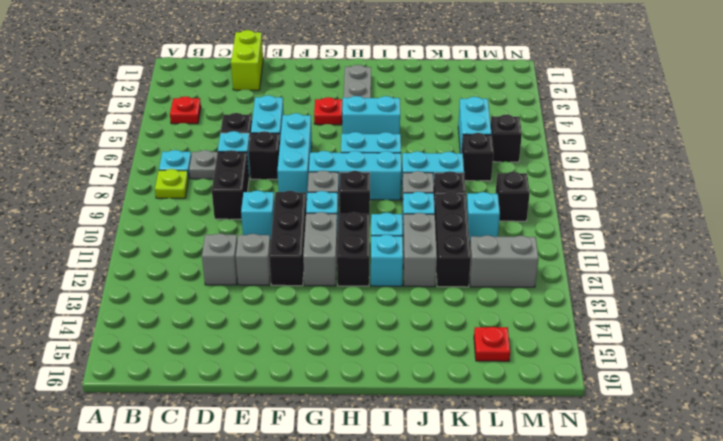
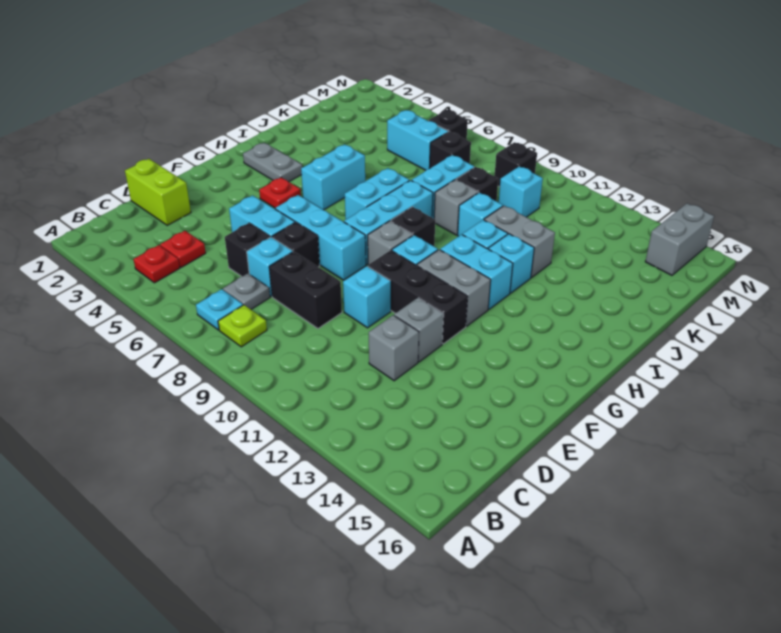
black brick H11:H12 level 1 -> cyan brick H11:H12 level 1
black brick K10:K12 level 1 -> none
grey brick L12:M12 level 1 -> grey brick M15:N15 level 1
red plate L15 level 1 -> red plate C4 level 1

